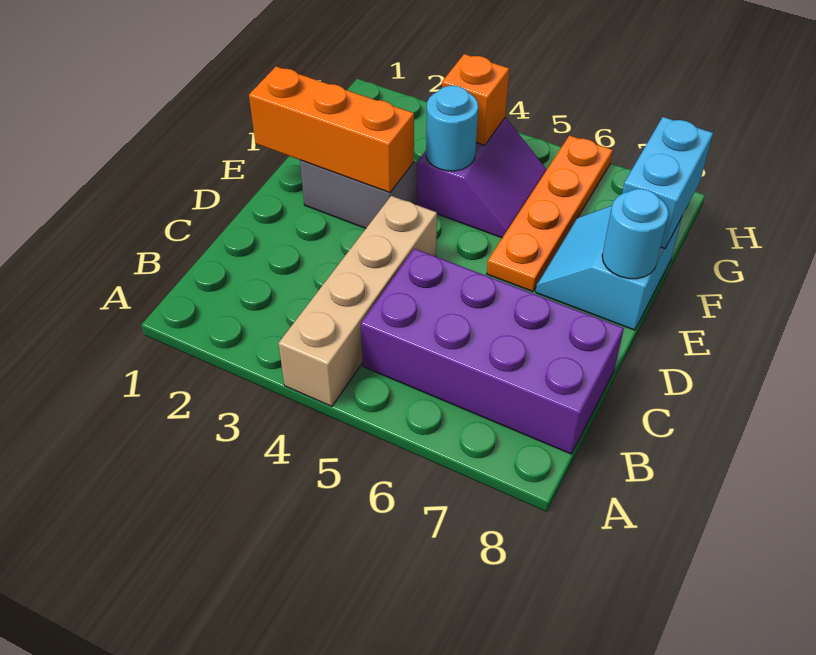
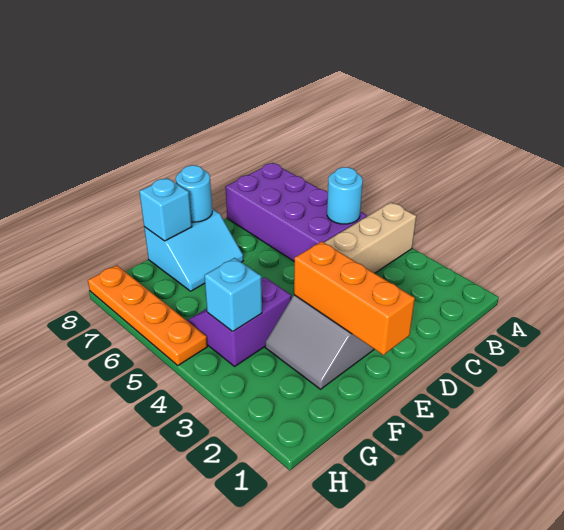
orange plate E6:H6 level 1 -> orange plate H5:H8 level 1
cyan round brick F4 level 2 -> cyan round brick B5 level 2
cyan brick F8:G8 level 2 -> cyan brick F8 level 2
orange brick G4 level 2 -> cyan brick G4 level 2

